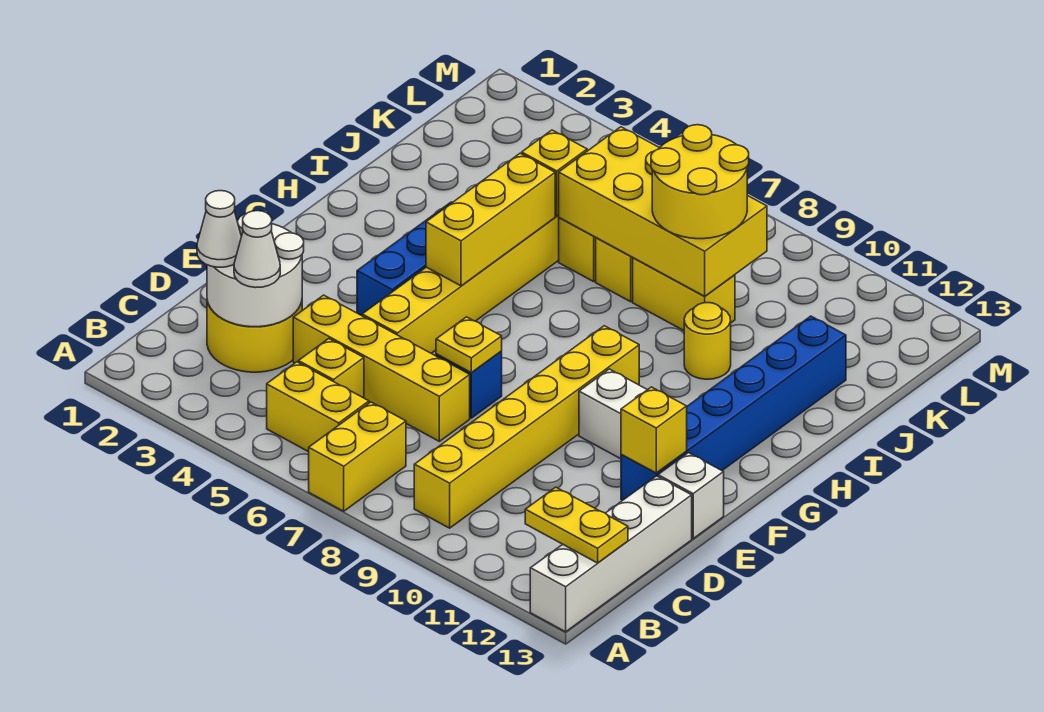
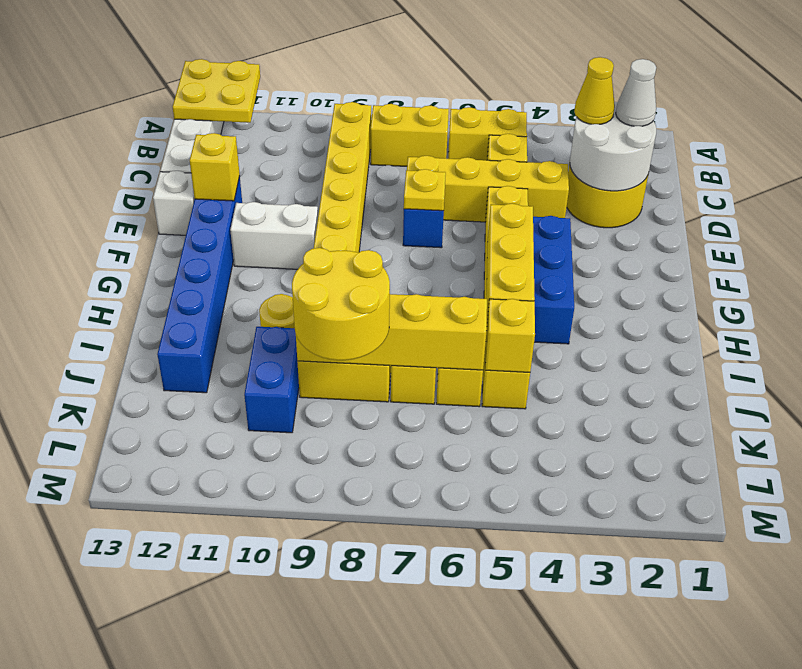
yellow brick A7:B7 level 1 -> yellow brick B7:B8 level 1
yellow plate B12:B13 level 2 -> yellow plate A12:B13 level 2
white cone C3 level 3 -> yellow cone C3 level 3
yellow brick J6:K9 level 2 -> yellow brick J6:J9 level 2
none -> blue brick J10:K10 level 1

